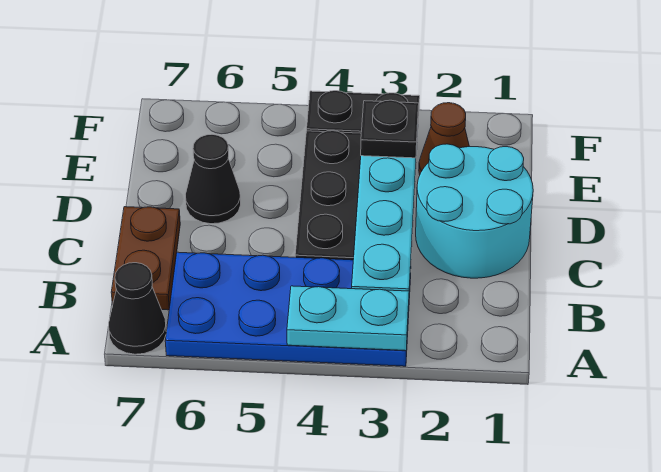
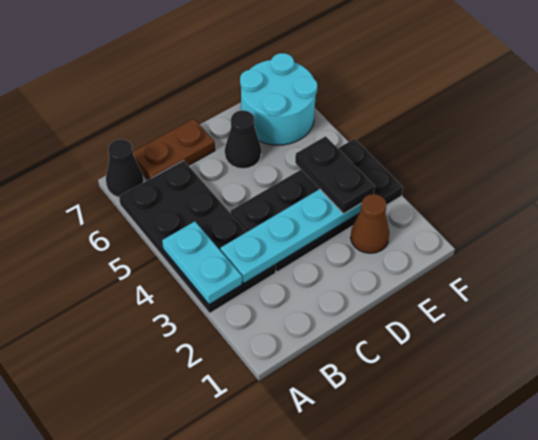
blue plate A3:B6 level 1 -> black plate A3:B6 level 1
cyan round brick C1:D2 level 1 -> cyan round brick E6:F7 level 1
black plate E3 level 3 -> black plate E3:E4 level 3

